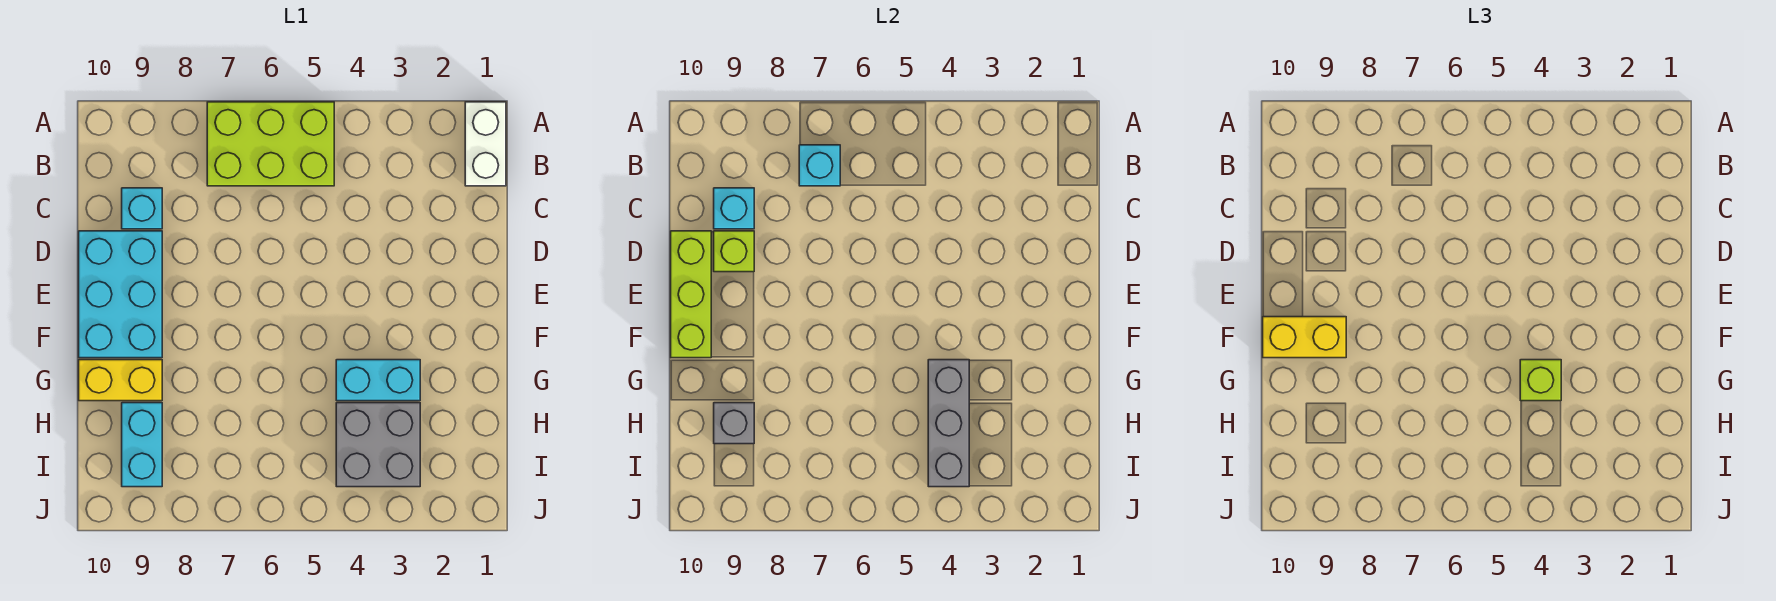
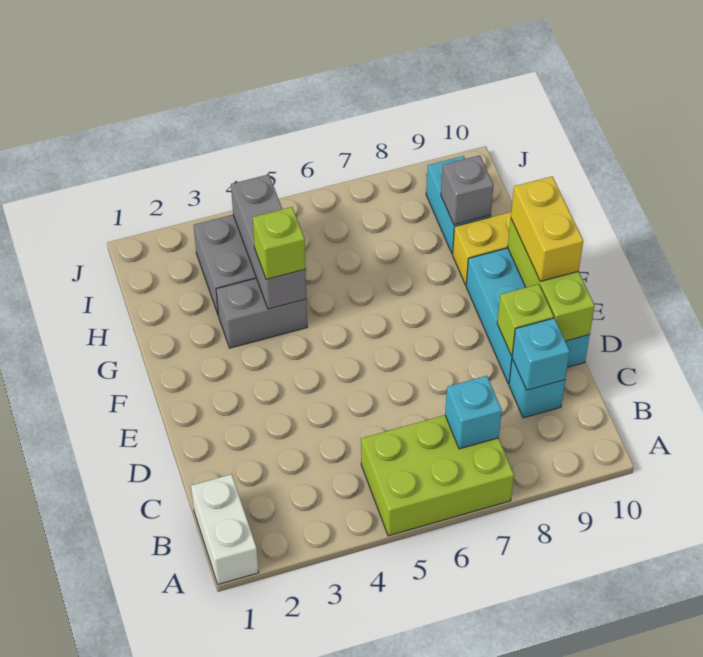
yellow brick F9:F10 level 3 -> yellow brick E10:F10 level 3
cyan brick G3:G4 level 1 -> grey brick G3:G4 level 1

